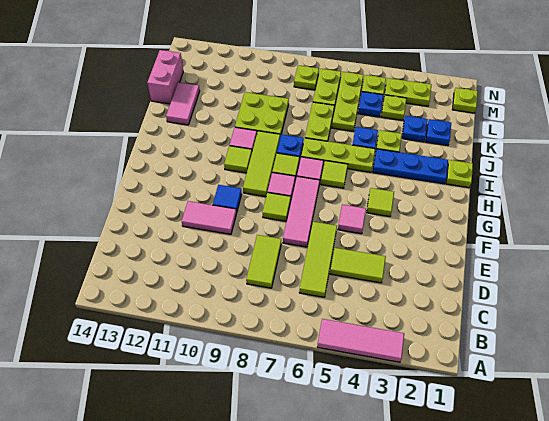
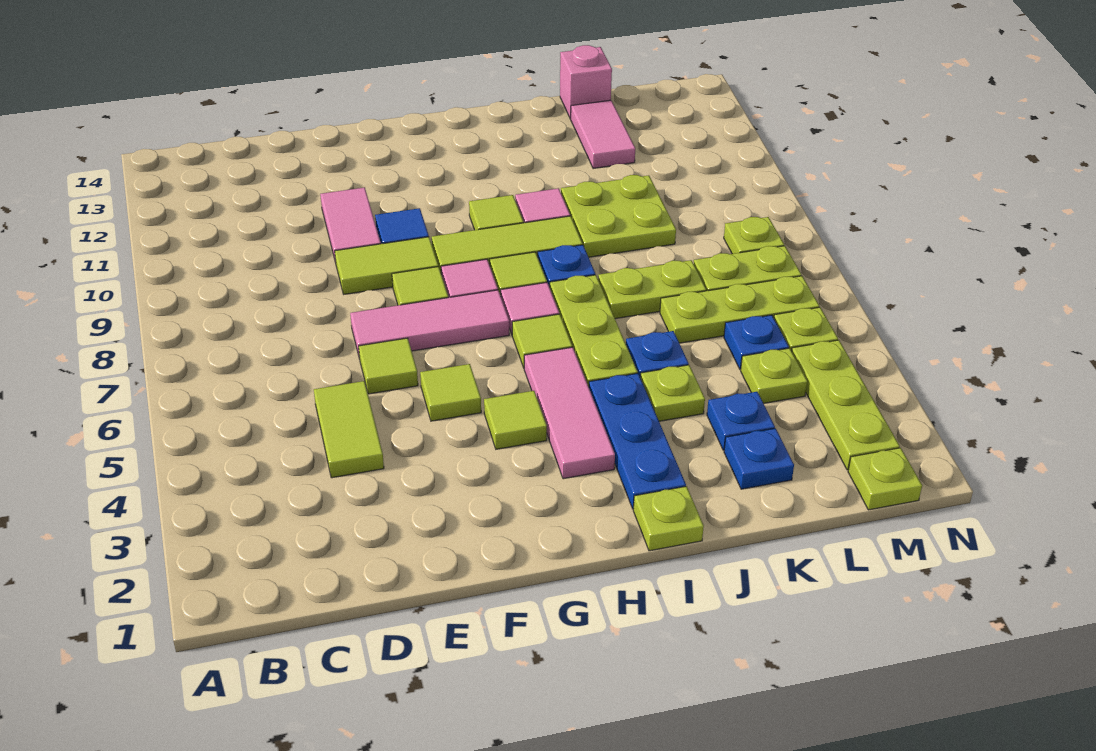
pink tile A3:A5 level 1 -> pink tile H3:H5 level 1
lime tile C6:E6 level 1 -> lime tile E6 level 1
lime tile C8:D8 level 1 -> lime tile E9:F9 level 1
pink tile F5 level 1 -> lime tile F5 level 1
pink tile J13:K13 level 1 -> pink tile K12:K13 level 1
pink brick K14:L14 level 1 -> pink brick K14 level 1
lime plate M3:M4 level 1 -> lime plate M2:M4 level 1

